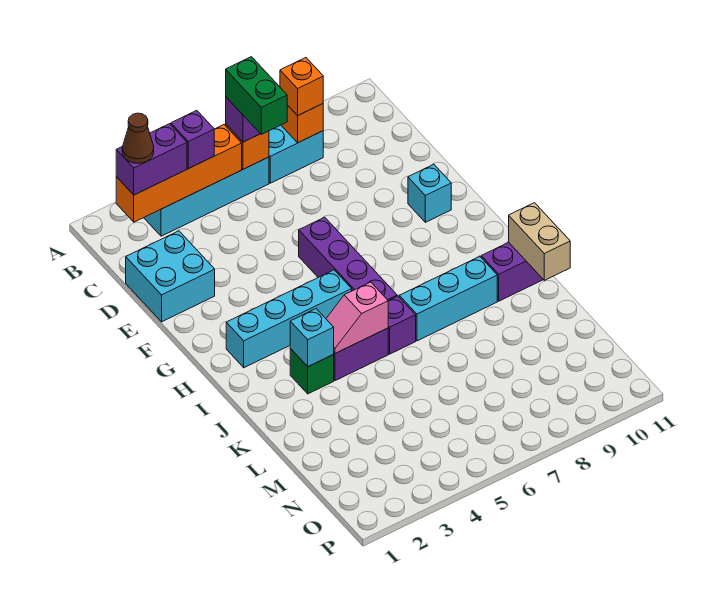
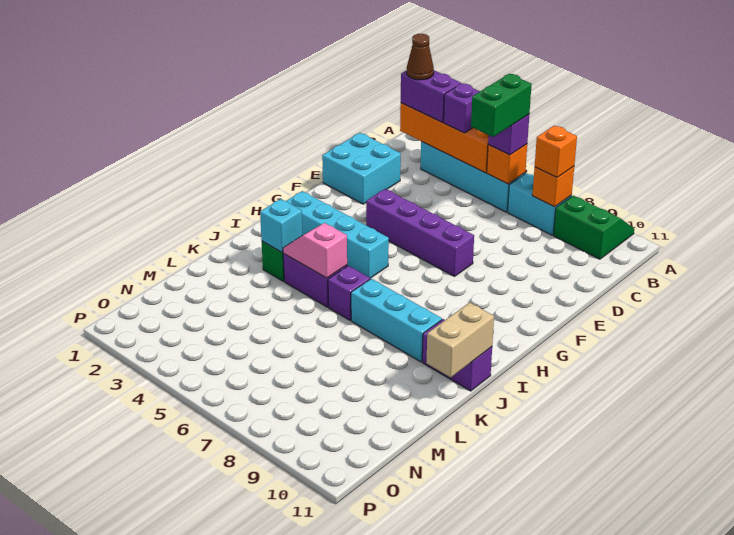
none -> green slope A9:B10 level 1 top B
purple brick F6:I6 level 1 -> purple brick F4:F7 level 1
cyan brick F10 level 1 -> none

